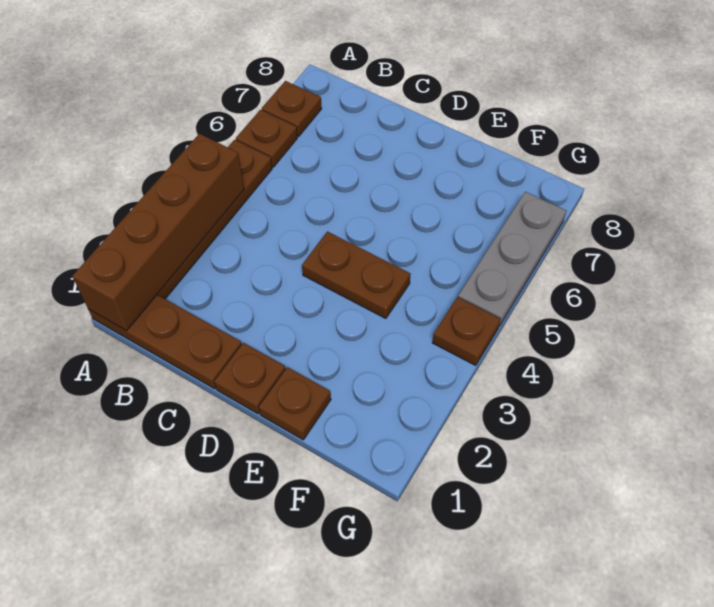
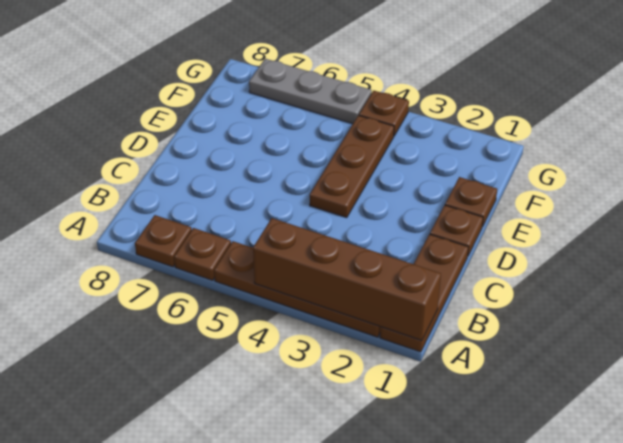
brown plate D4:E4 level 1 -> brown plate D4:F4 level 1

